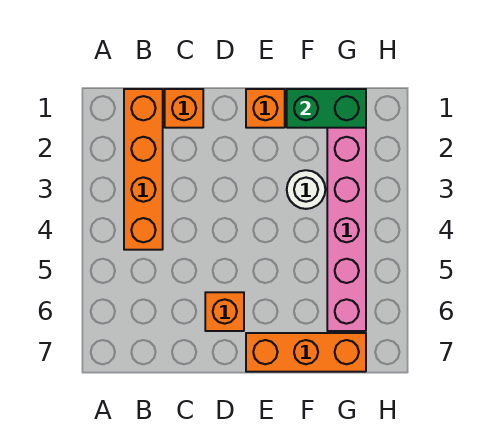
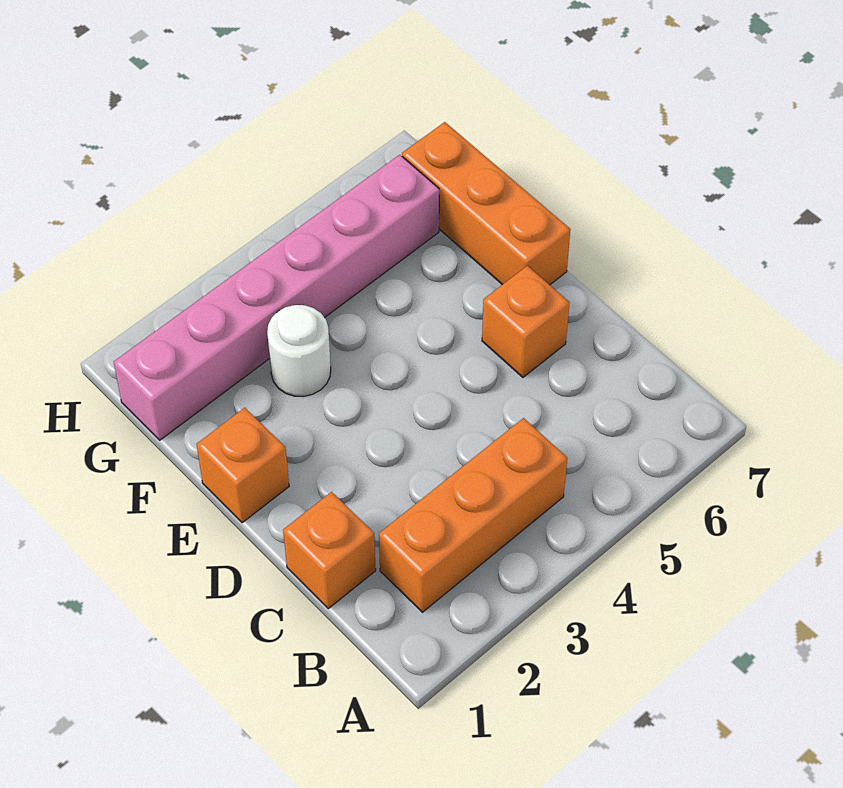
orange brick B1:B4 level 1 -> orange brick B2:B4 level 1
green brick F1:G1 level 2 -> none

